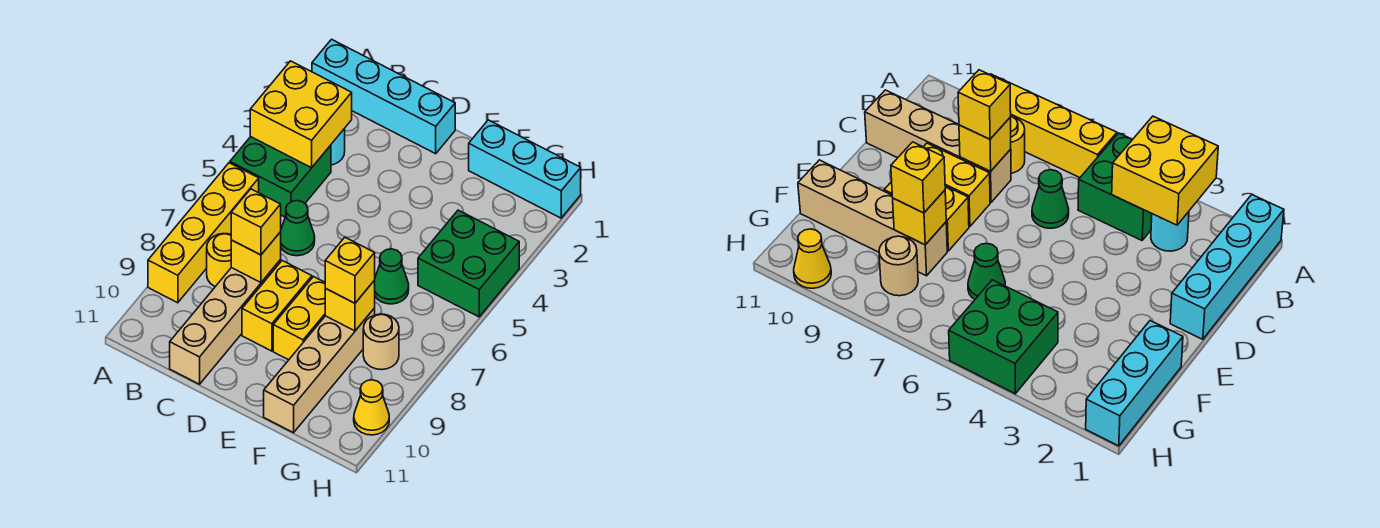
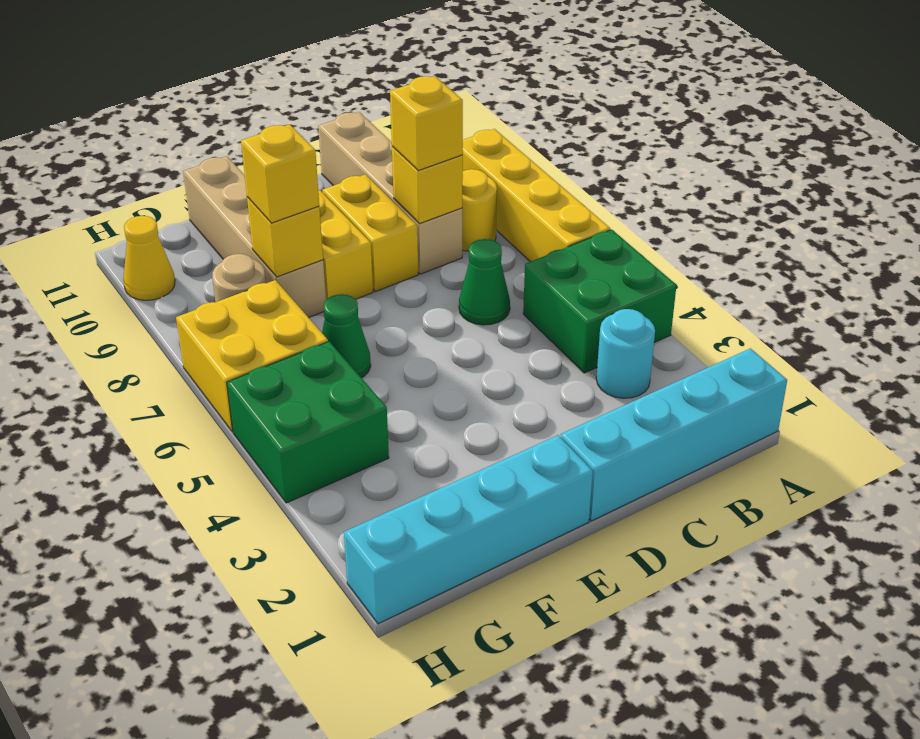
yellow brick A3:B4 level 2 -> yellow brick G6:H7 level 1
cyan brick F1:H1 level 1 -> cyan brick E1:H1 level 1

